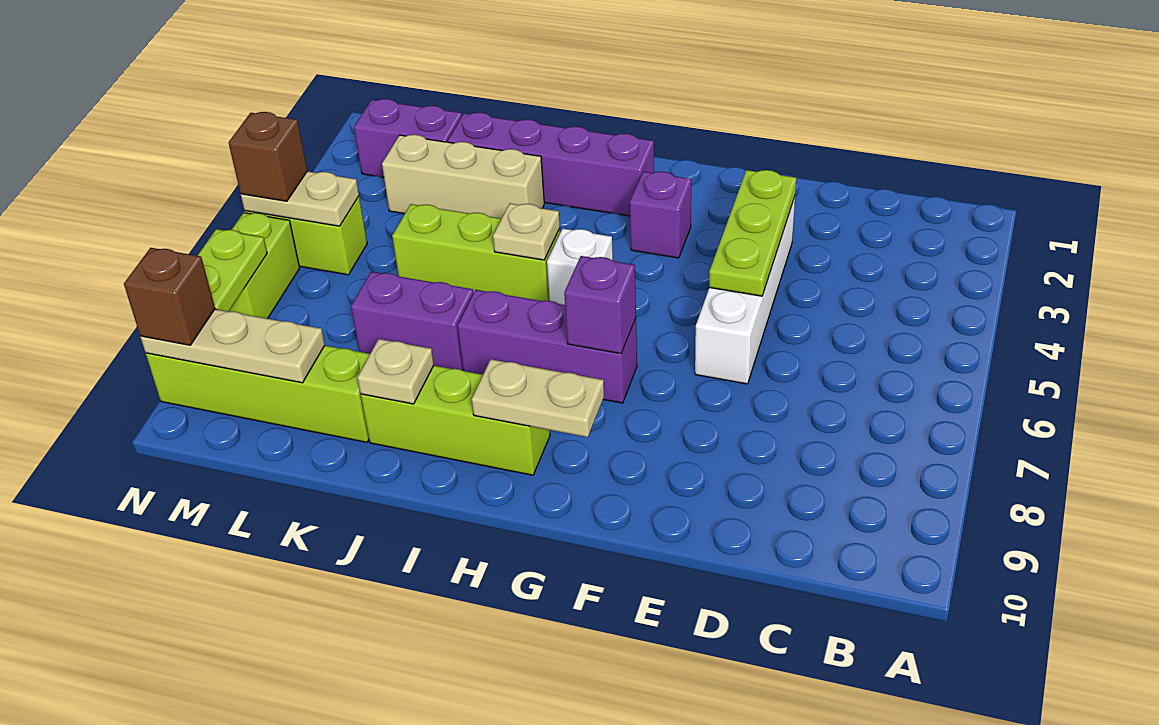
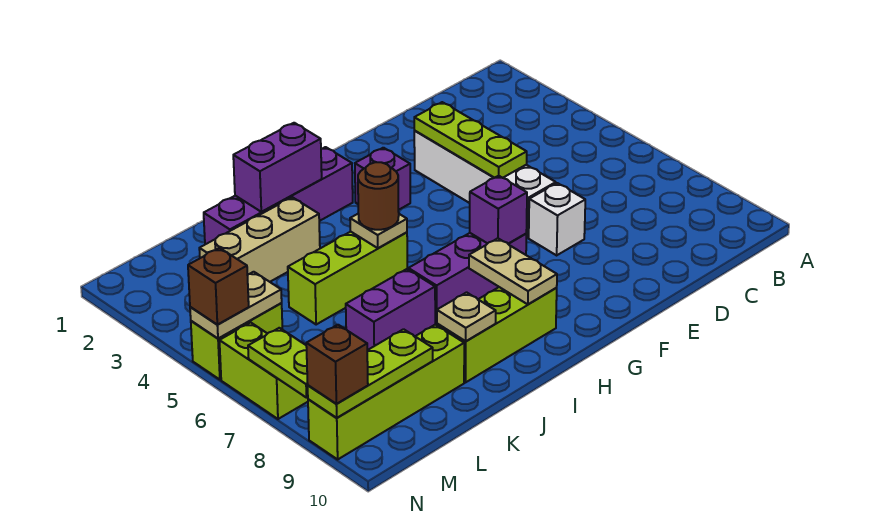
tan plate G9:H9 level 2 -> tan plate H8:H9 level 2
white brick H5 level 1 -> white brick E7 level 1
none -> brown round brick I5 level 3
purple brick L2:M2 level 1 -> purple brick I2:J2 level 2
tan plate L9:N9 level 2 -> lime plate L9:N9 level 2

